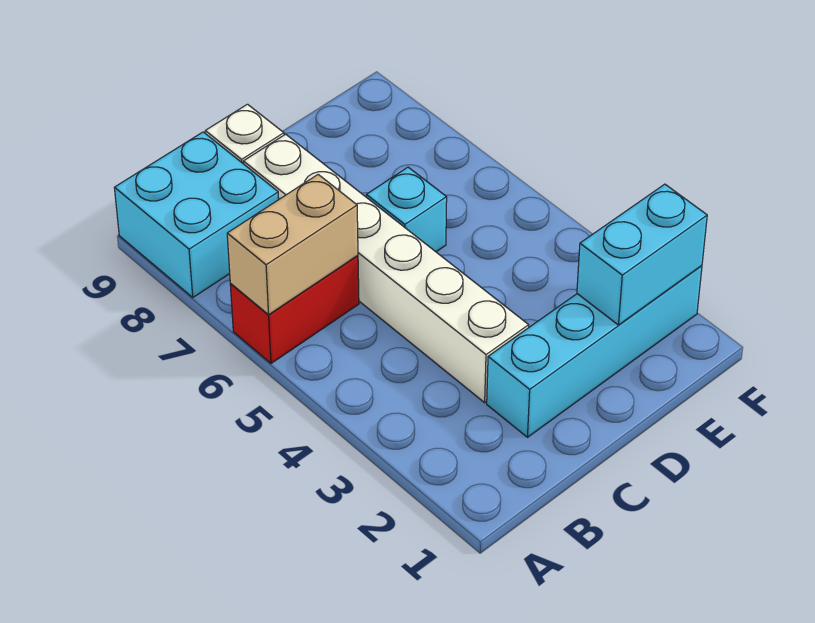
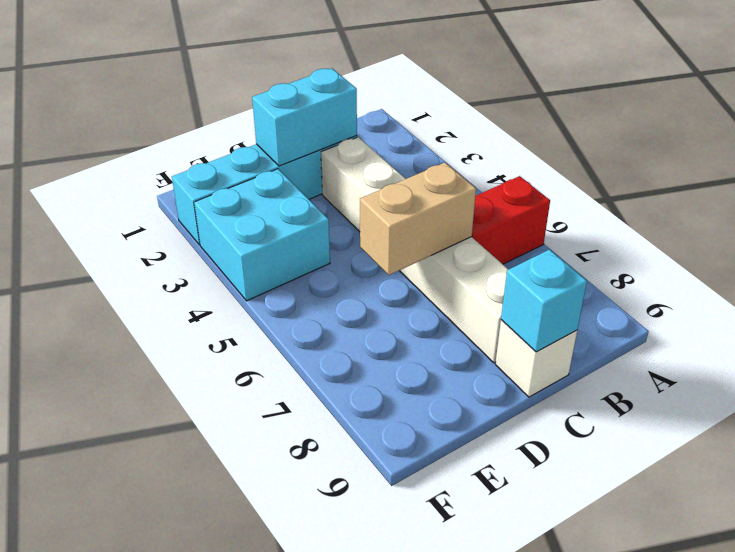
tan brick A6:B6 level 2 -> tan brick C6:D6 level 2
cyan brick A8:B9 level 1 -> cyan brick E3:F4 level 1
cyan brick D6 level 1 -> cyan brick C9 level 2
cyan brick E2:F2 level 2 -> cyan brick C2:D2 level 2

